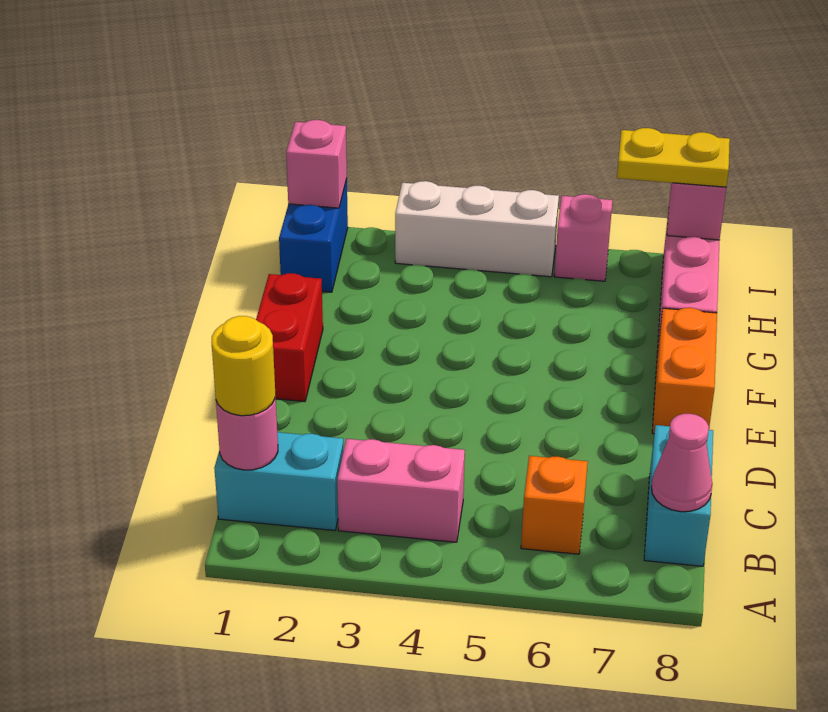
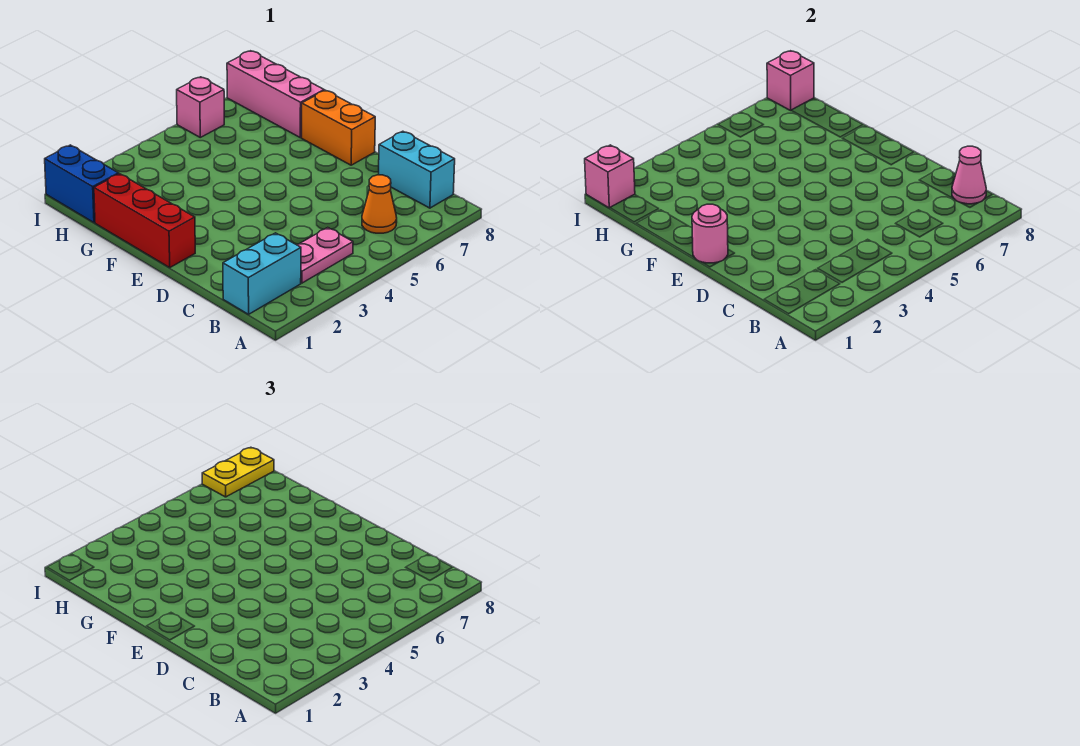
pink round brick B1 level 2 -> pink round brick E1 level 2
yellow round brick B1 level 3 -> none
pink brick B3:B4 level 1 -> pink plate B3:B4 level 1
orange brick B6 level 1 -> orange cone B6 level 1
red brick E1:F1 level 1 -> red brick E1:G1 level 1
white brick I3:I5 level 1 -> none

